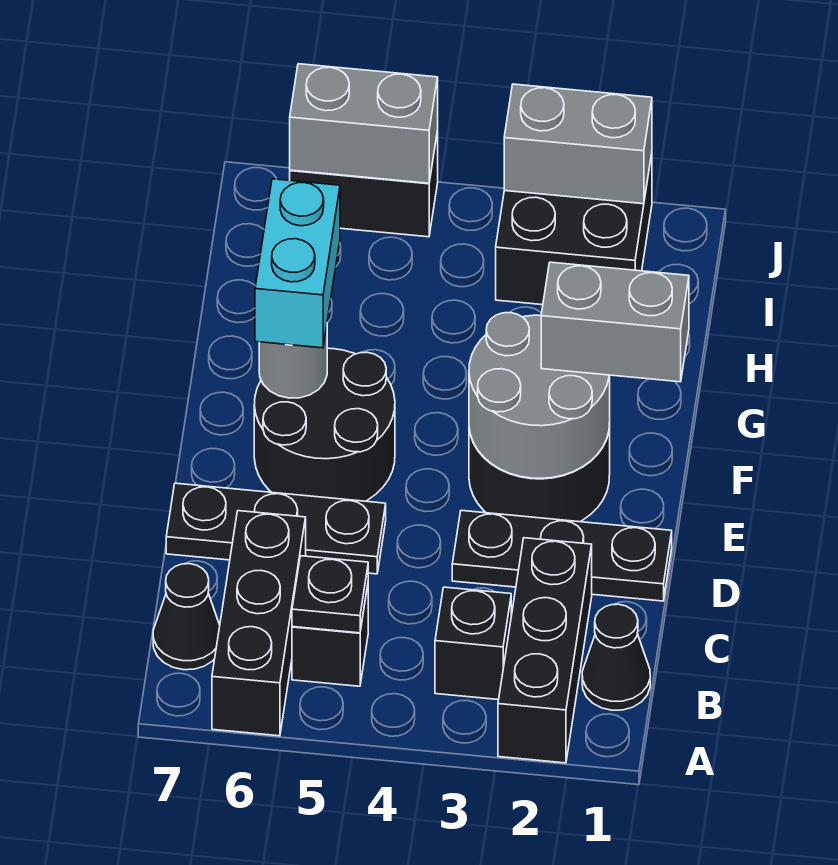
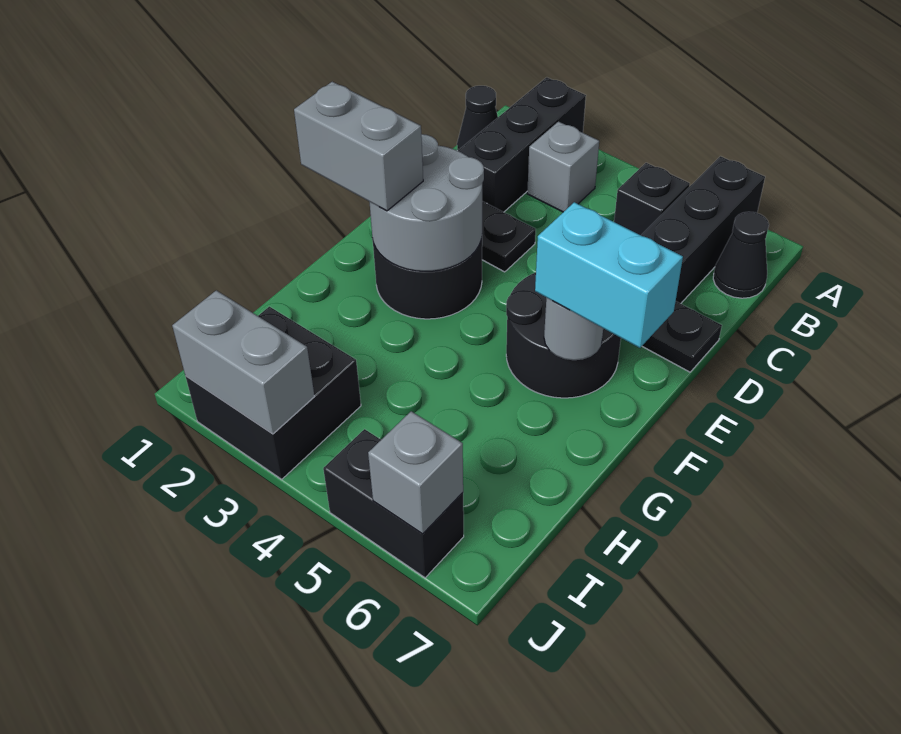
black brick B3 level 1 -> grey brick B3 level 1
black plate B5 level 2 -> none
cyan brick F6:G6 level 3 -> cyan brick F6:F7 level 3
grey brick J5:J6 level 2 -> grey brick J6 level 2

